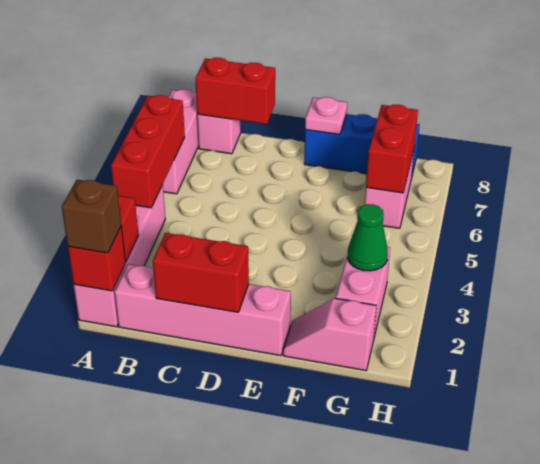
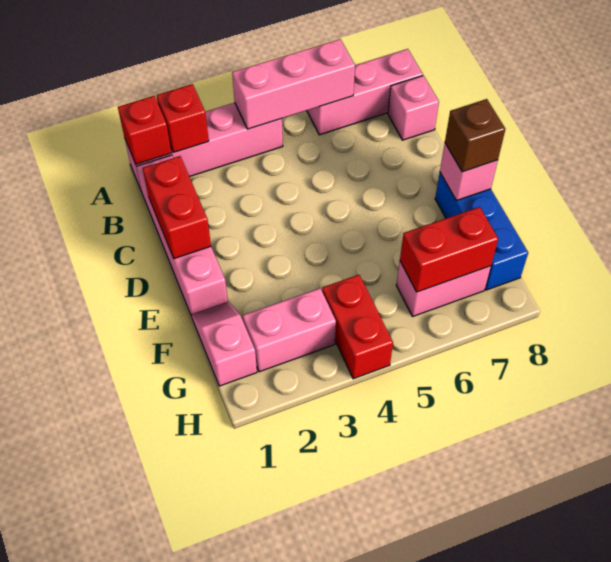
brown brick A1 level 3 -> brown brick E8 level 3
red brick A4:A6 level 2 -> pink brick A4:A6 level 2
red brick B8:C8 level 2 -> red brick G4:H4 level 1
pink plate E8 level 2 -> pink brick E8 level 2
green cone G3 level 2 -> none

